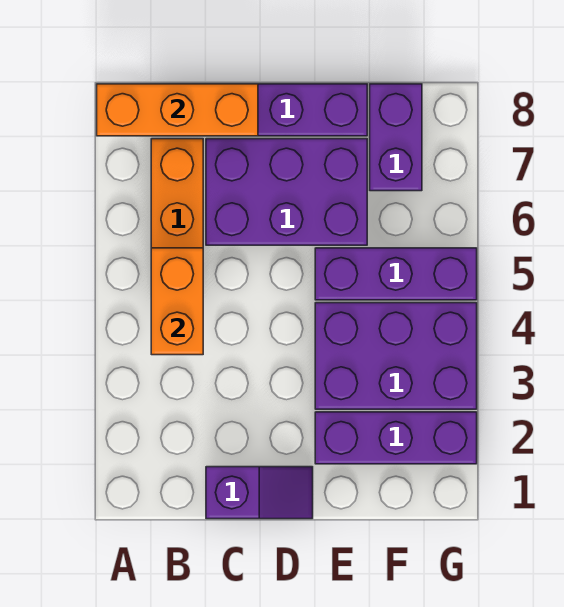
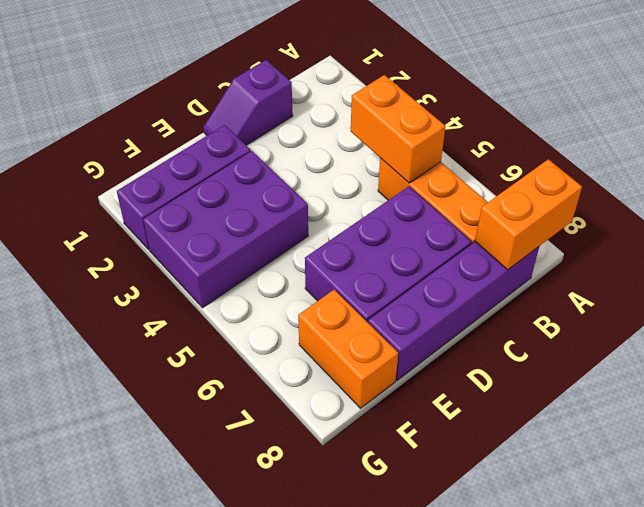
orange brick A8:C8 level 2 -> orange brick A8:B8 level 2
purple brick E5:G5 level 1 -> none
purple brick F7:F8 level 1 -> orange brick F7:F8 level 1

